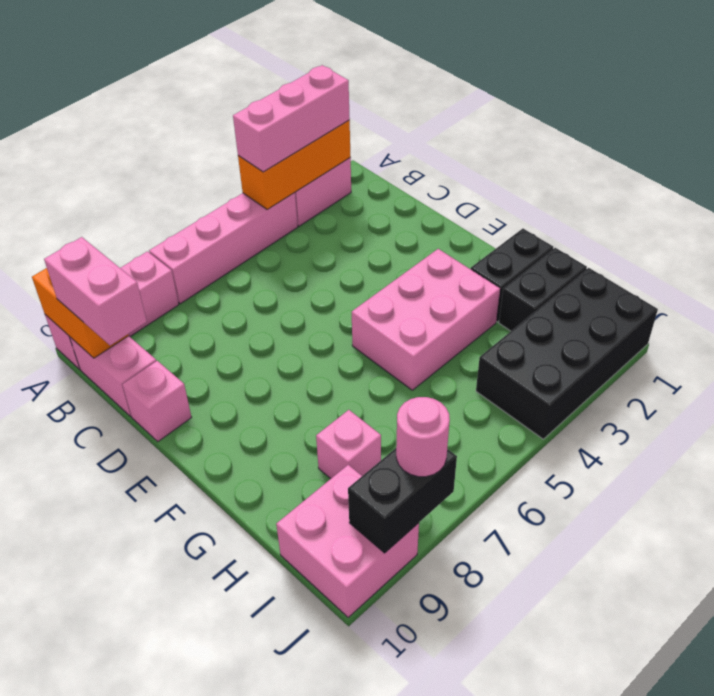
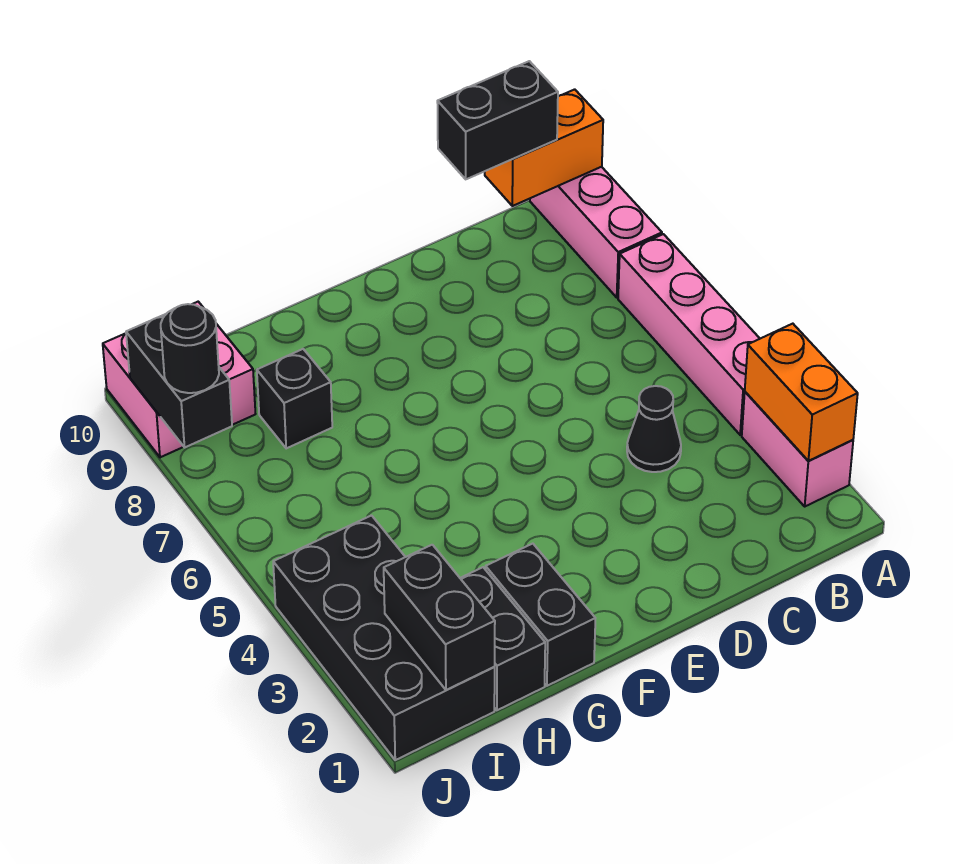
orange brick A2:A4 level 2 -> orange brick A2:A3 level 2
pink brick A2:A4 level 3 -> none
pink brick B10:C10 level 1 -> none
pink brick B10:C10 level 3 -> black brick B10:C10 level 3
none -> black cone C4 level 1
pink brick D10 level 1 -> none
pink brick F3:G5 level 1 -> none
pink brick H8 level 1 -> black brick H8 level 1
none -> black brick I1:I2 level 2
pink round brick J8 level 3 -> black round brick J8 level 3

